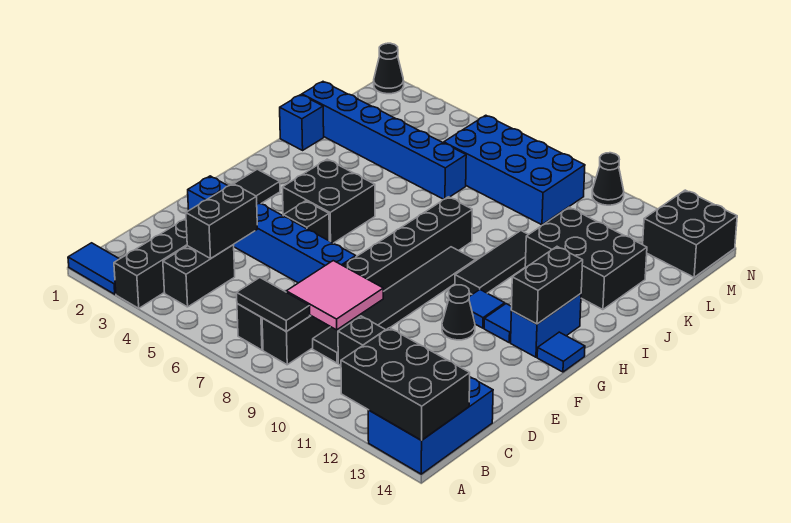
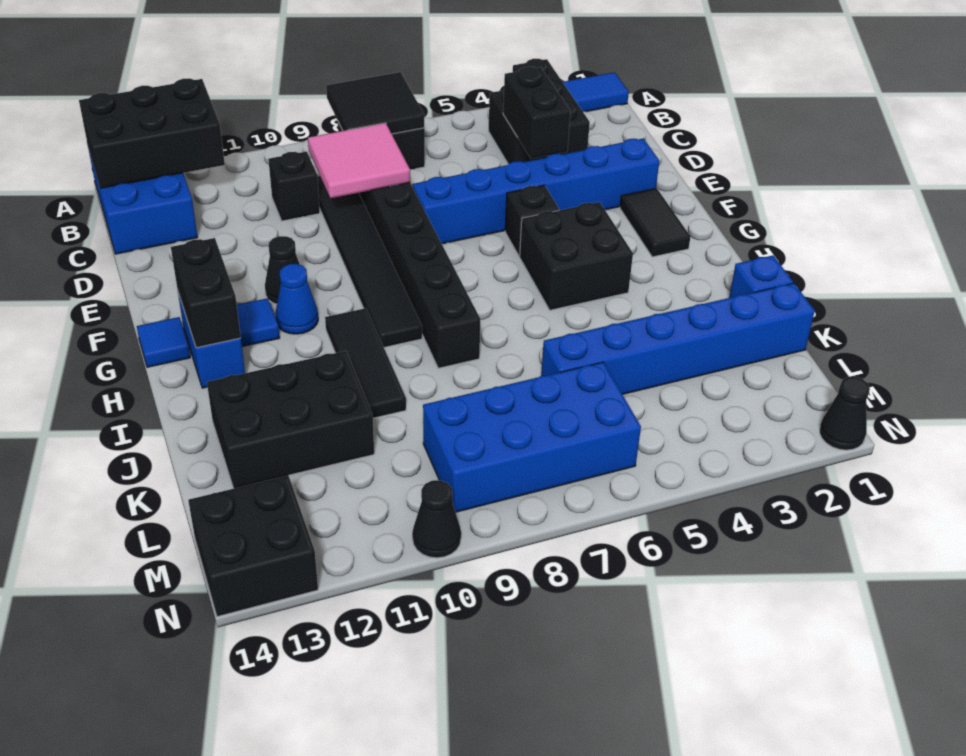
black tile B7:B8 level 2 -> black tile A7:B8 level 2
blue tile G11 level 1 -> blue cone G11 level 1

